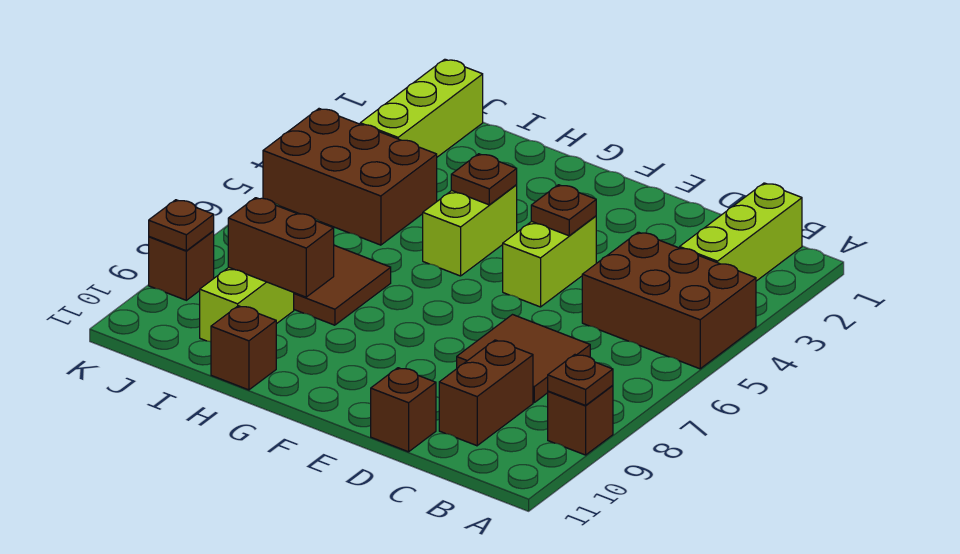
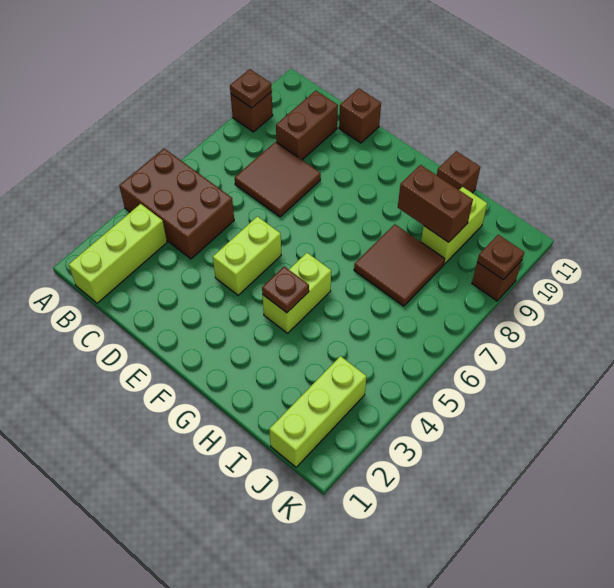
brown plate E4 level 2 -> none
brown brick I4:K5 level 1 -> none

